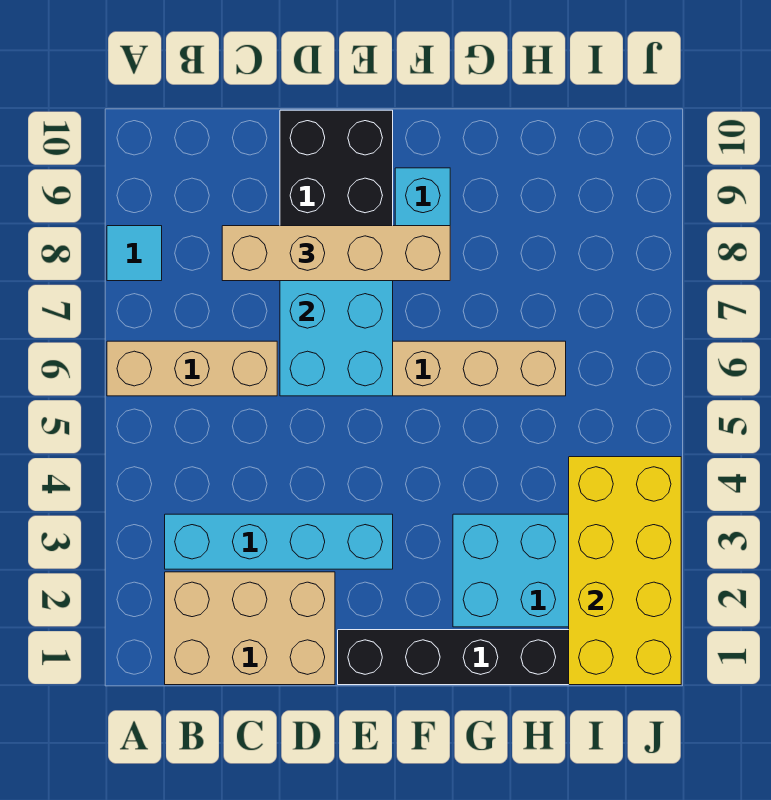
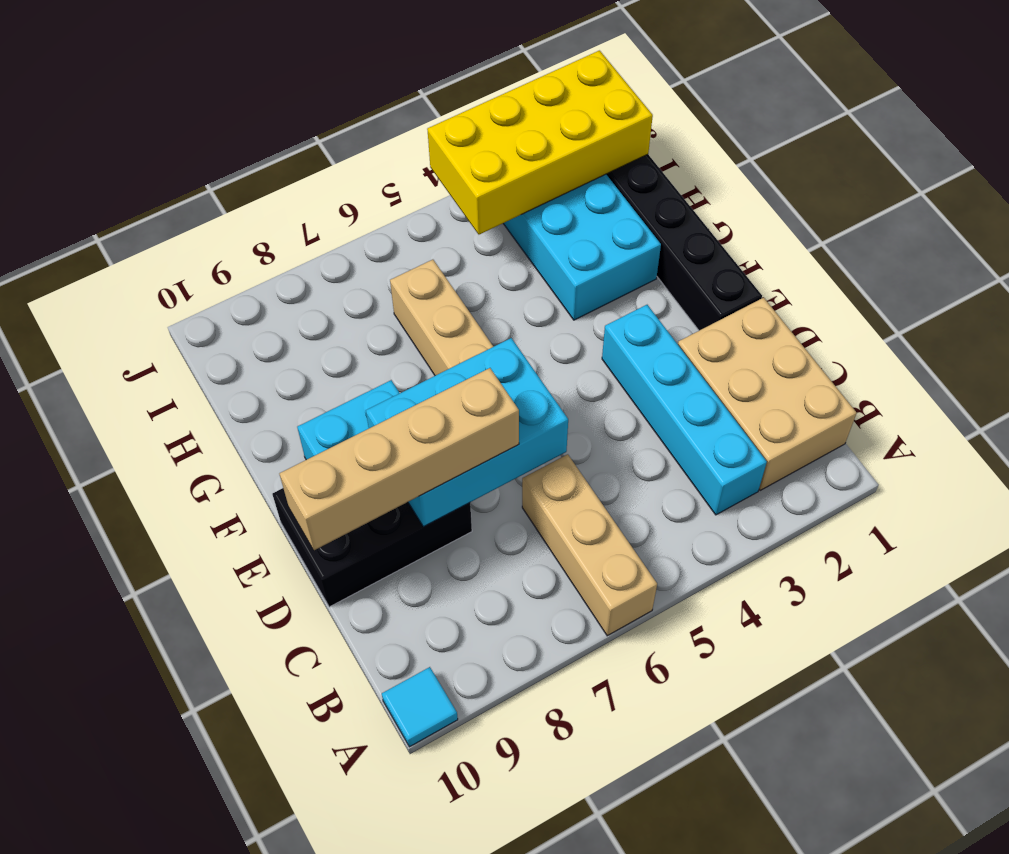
cyan tile A8 level 1 -> cyan tile A10 level 1
tan brick C8:F8 level 3 -> tan brick D7:D10 level 3

